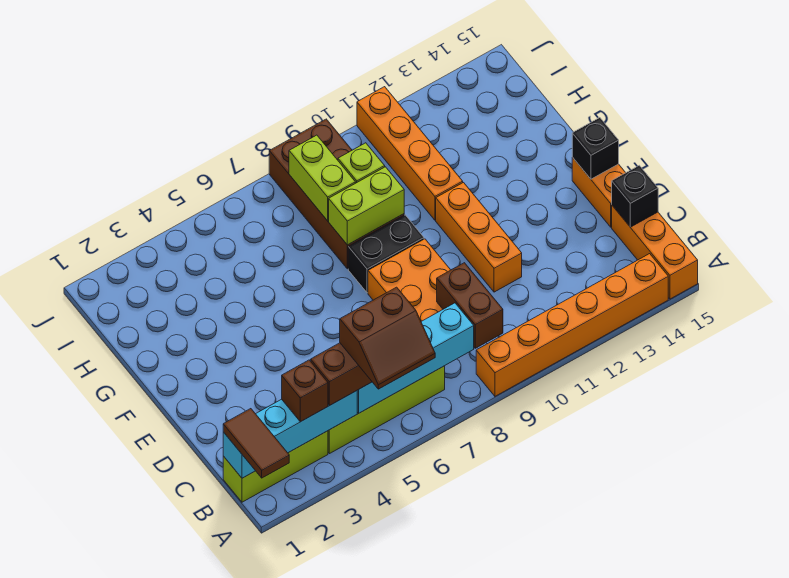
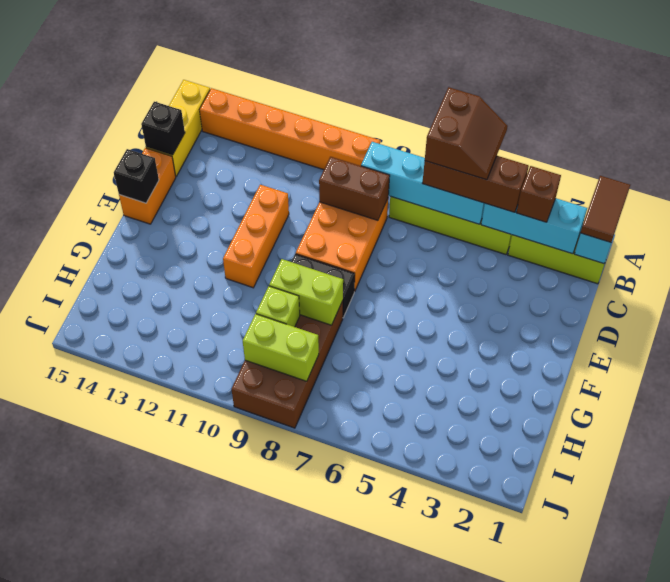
brown slope A5:B6 level 4 top B -> brown slope A5:B6 level 4 top 6
orange brick A15:C15 level 1 -> yellow brick A15:C15 level 1
brown brick B9:C9 level 2 -> brown brick C8:C9 level 2
orange brick G11:J11 level 1 -> none
lime brick H8:I8 level 2 -> lime brick I8:I9 level 2

